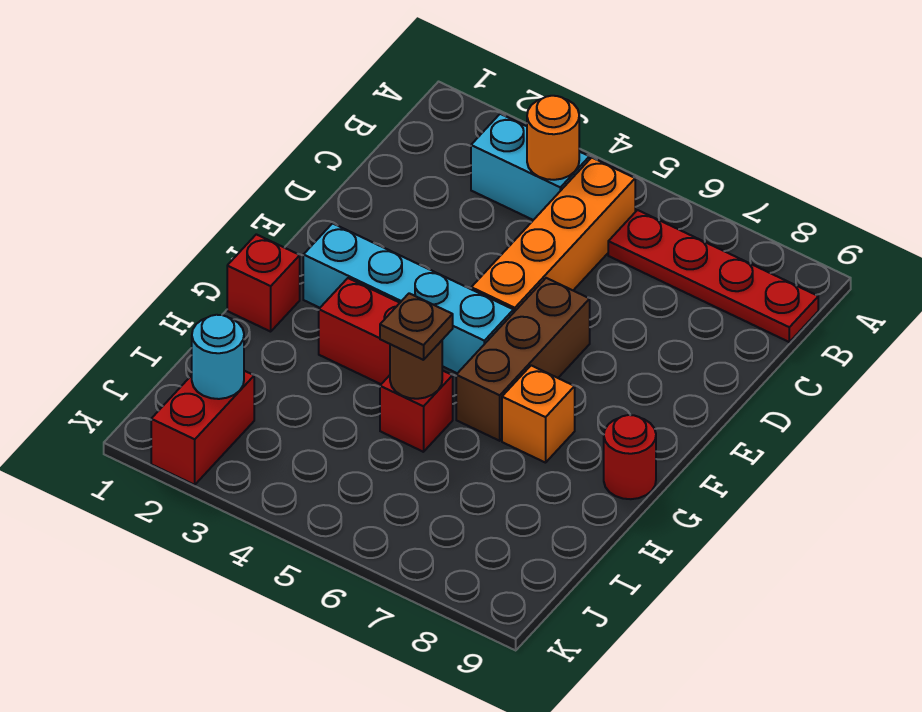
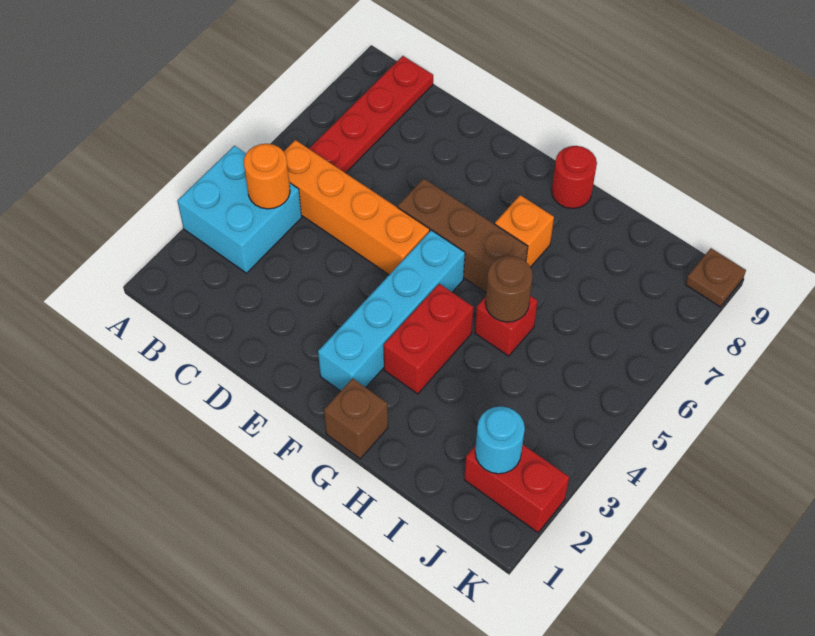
cyan brick B3:B4 level 1 -> cyan brick A3:B4 level 1
red brick G1 level 1 -> brown brick G1 level 1
brown plate H5 level 3 -> brown plate K9 level 1

